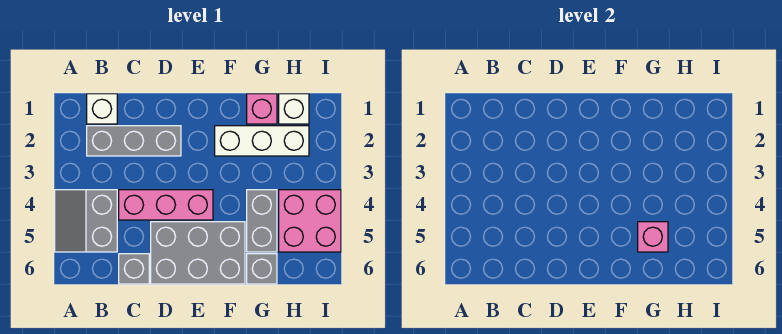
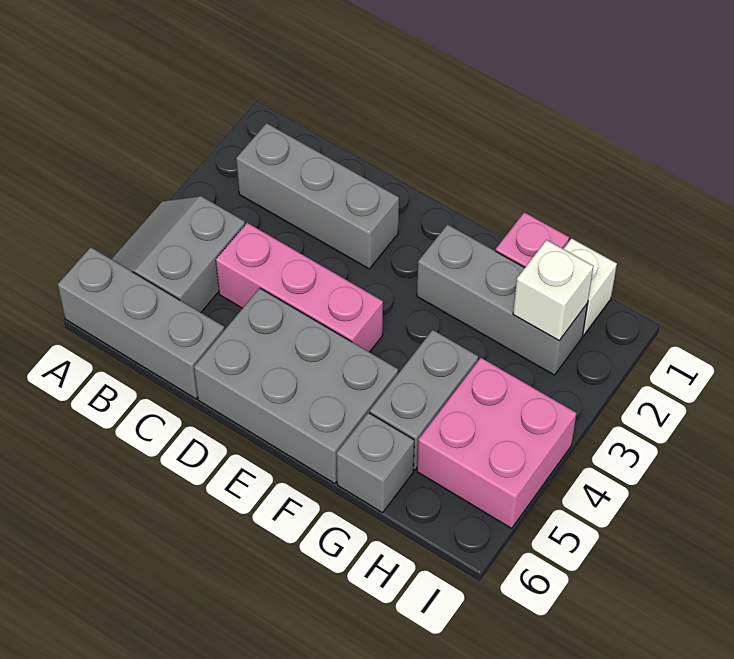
white brick B1 level 1 -> white brick H2 level 2
grey brick C6 level 1 -> grey brick A6:C6 level 1
white brick F2:H2 level 1 -> grey brick F2:H2 level 1
pink brick G5 level 2 -> none

